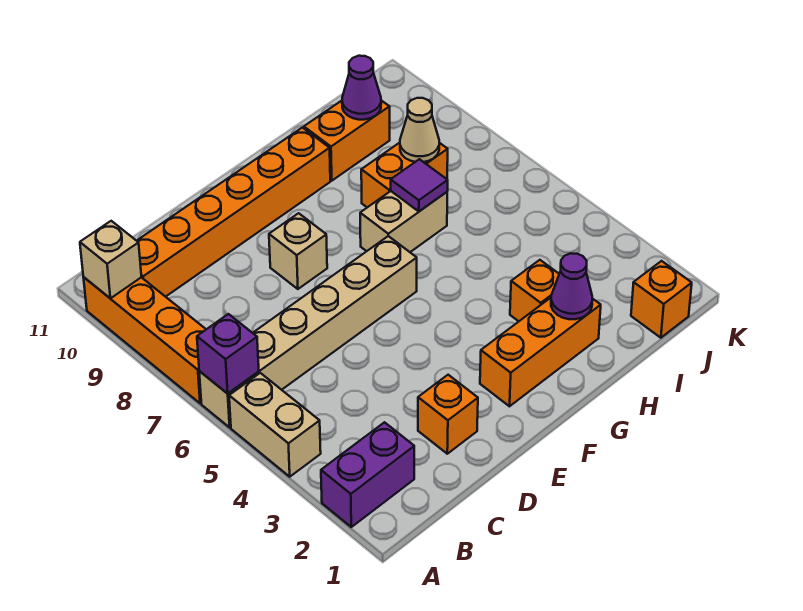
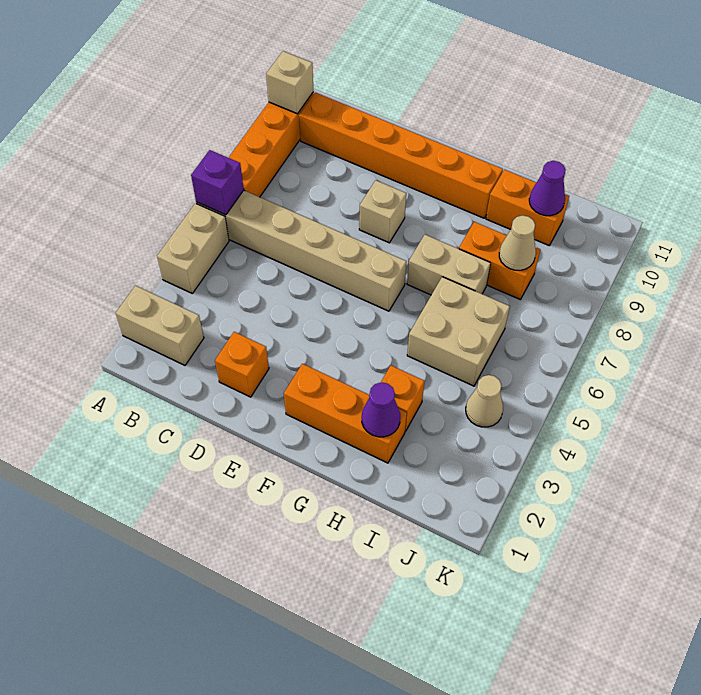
purple brick A2:B2 level 1 -> tan brick A2:B2 level 1
none -> tan brick H5:I6 level 1
purple tile H7 level 2 -> none
orange brick J1 level 1 -> none
none -> tan cone J4 level 1

